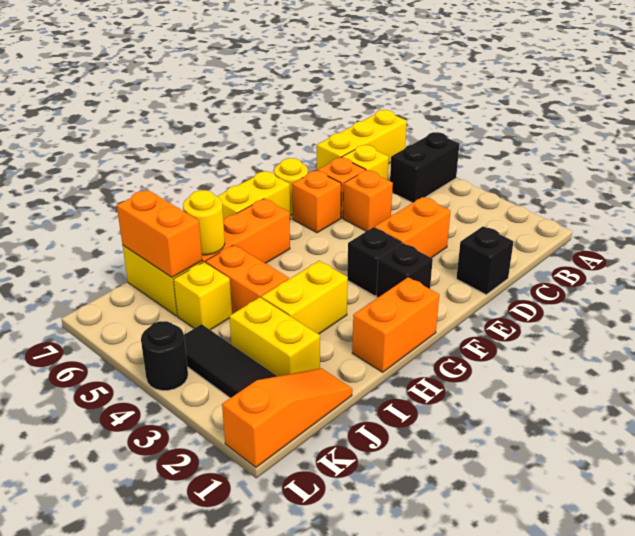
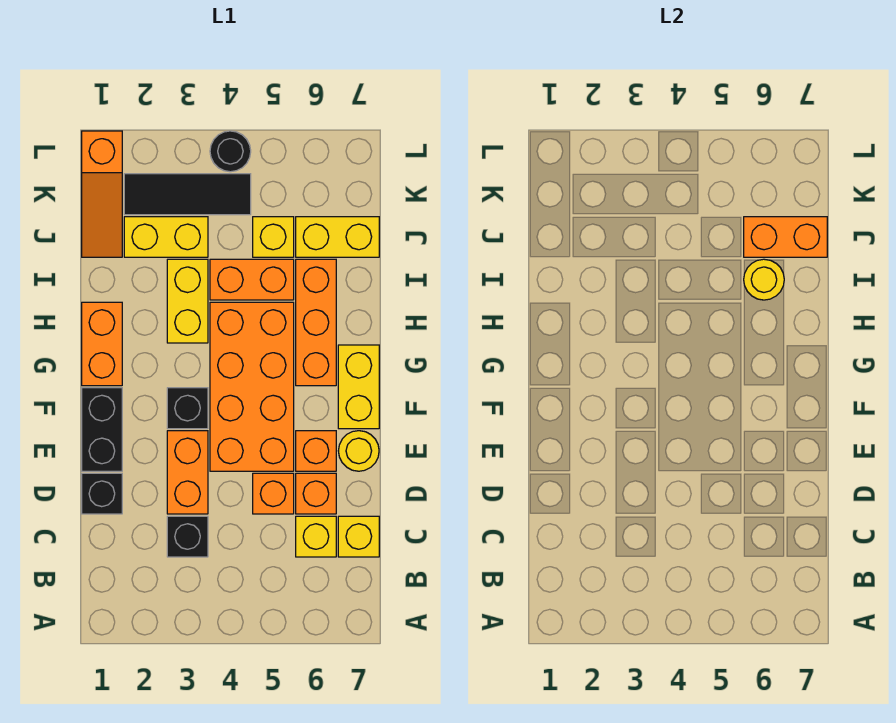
black brick A5:B5 level 1 -> black brick E1:F1 level 1
yellow brick A7:C7 level 1 -> yellow brick C7 level 1
none -> orange brick E4:H5 level 1
black brick F2 level 1 -> black brick C3 level 1

